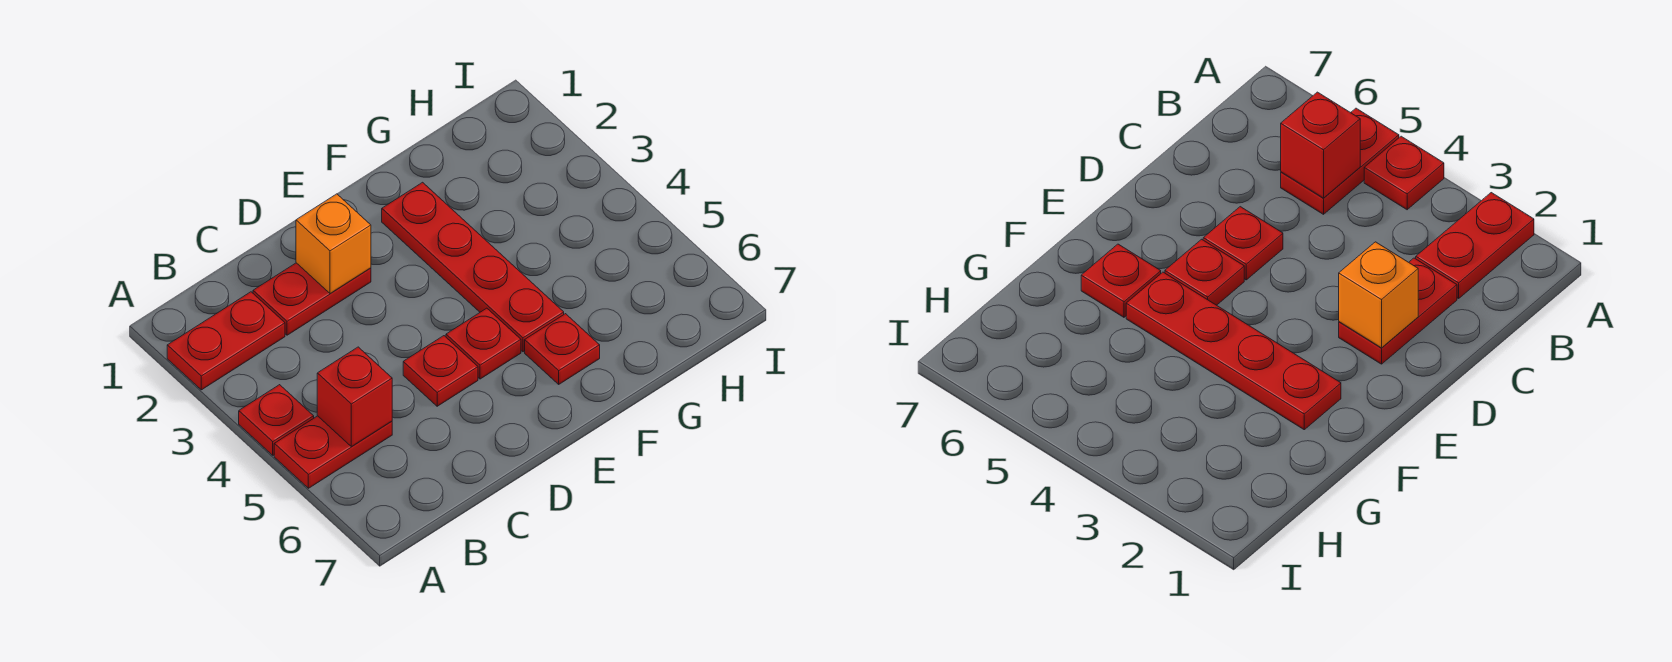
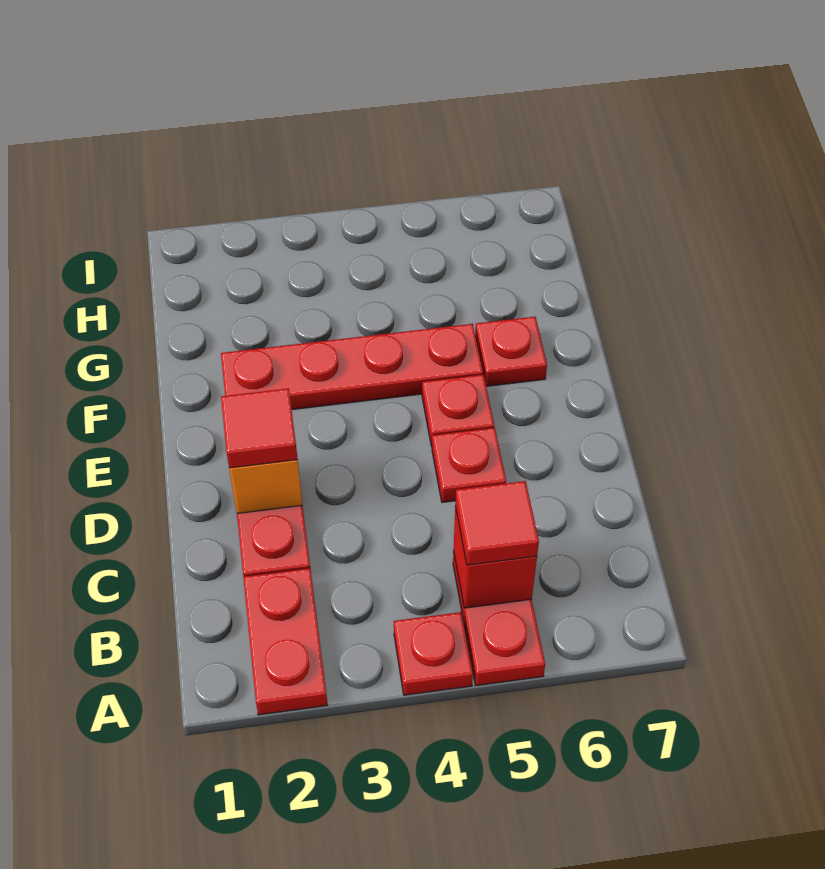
none -> red tile B5 level 3
none -> red tile D2 level 3

